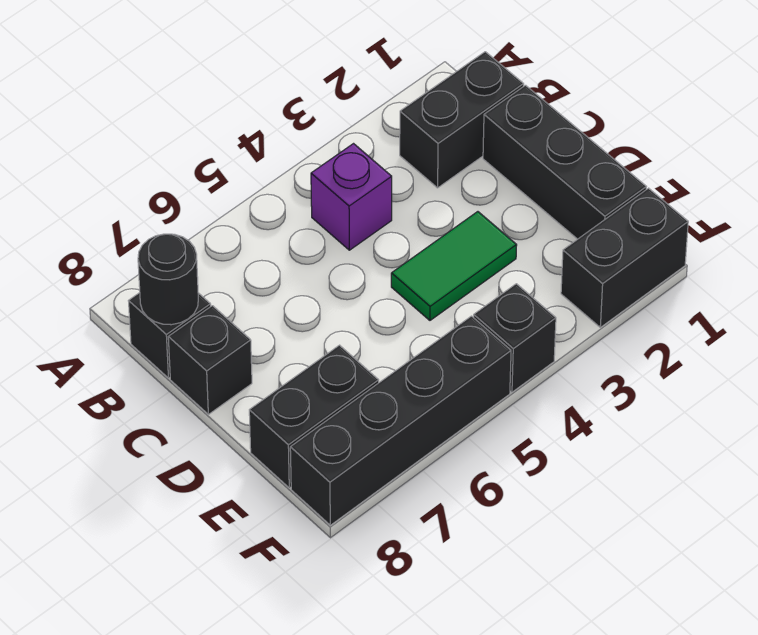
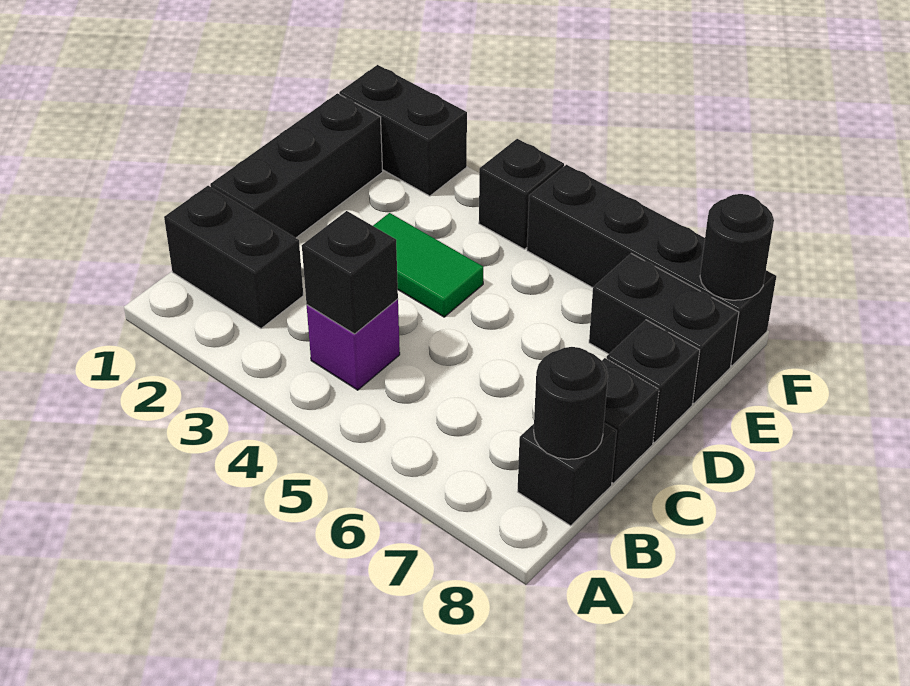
none -> black brick B4 level 2
none -> black brick D8 level 1
none -> black round brick F8 level 2

